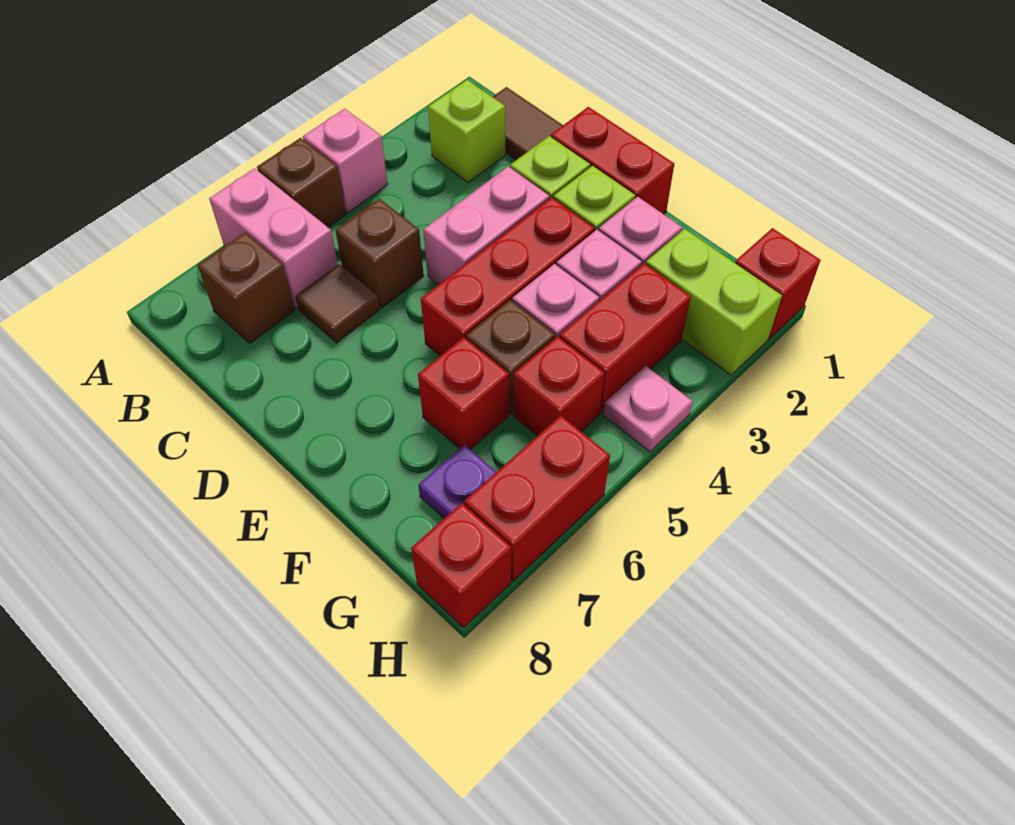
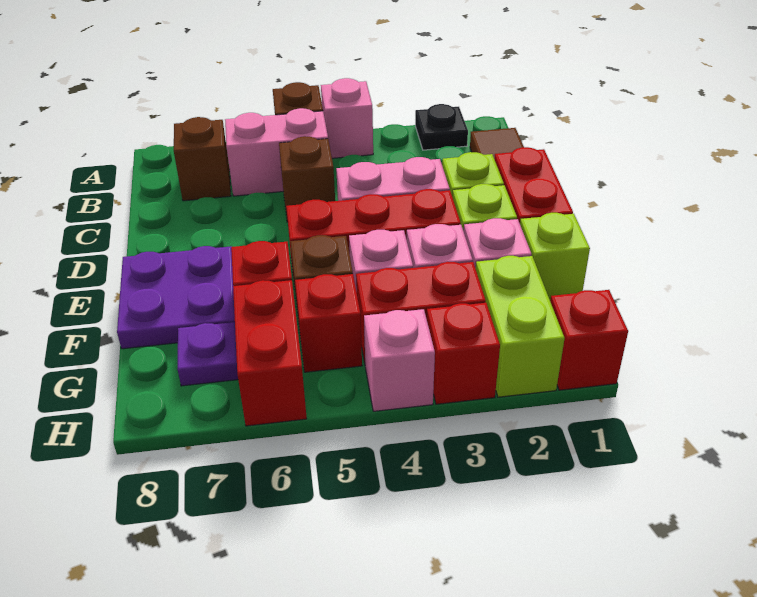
none -> black plate A2 level 1
pink brick A6:B6 level 1 -> pink brick B5:B6 level 1
lime brick B2 level 1 -> lime brick F1 level 1
brown tile C6 level 1 -> none
none -> purple plate E7:F8 level 1
pink plate H4 level 1 -> pink brick H4 level 1
red brick H6:H7 level 1 -> red brick G6:H6 level 1
red brick H8 level 1 -> red brick H3 level 1

